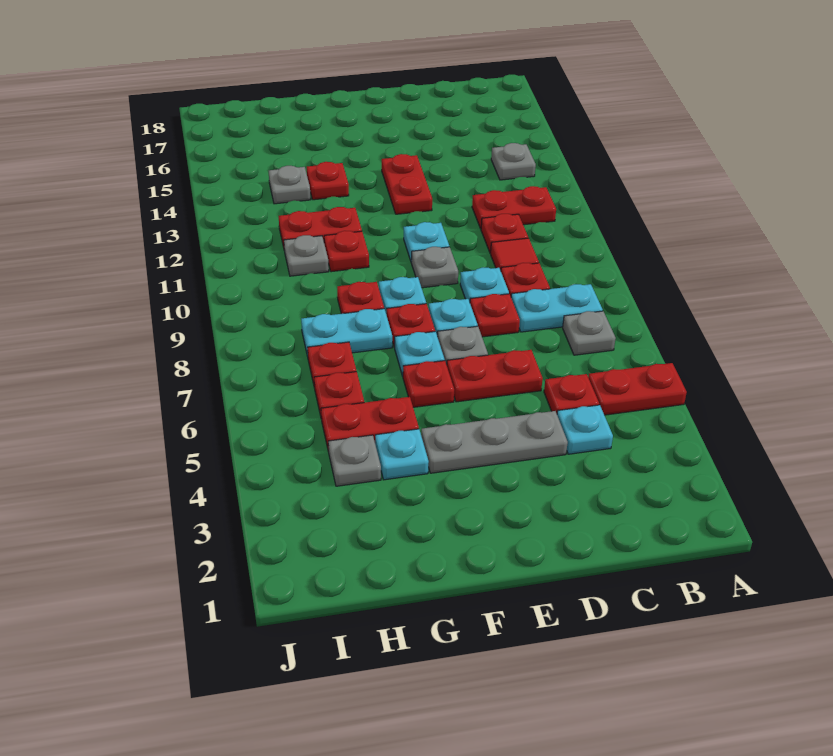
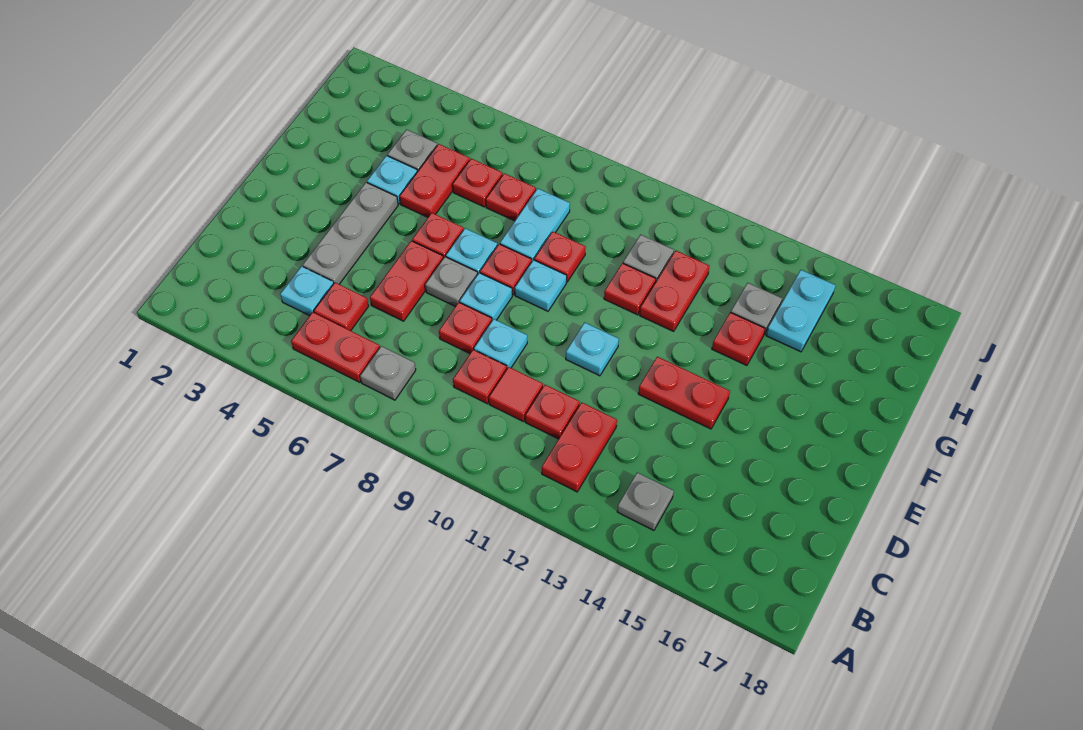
red plate A5:B5 level 1 -> red plate B5:B6 level 1
cyan plate B8:C8 level 1 -> cyan plate H15:I15 level 1
grey plate E10 level 1 -> none

